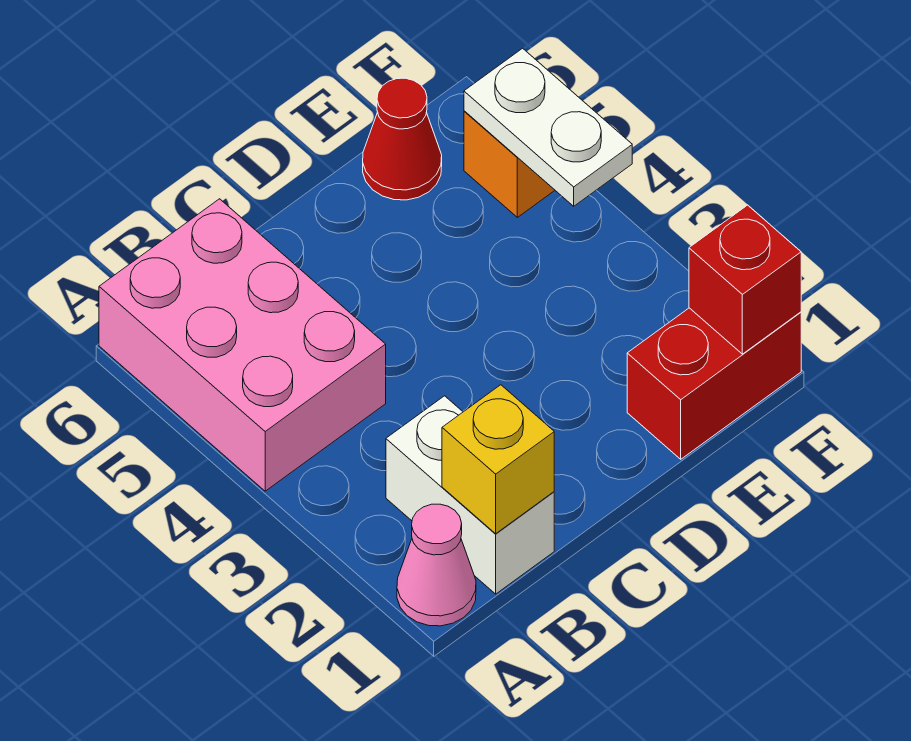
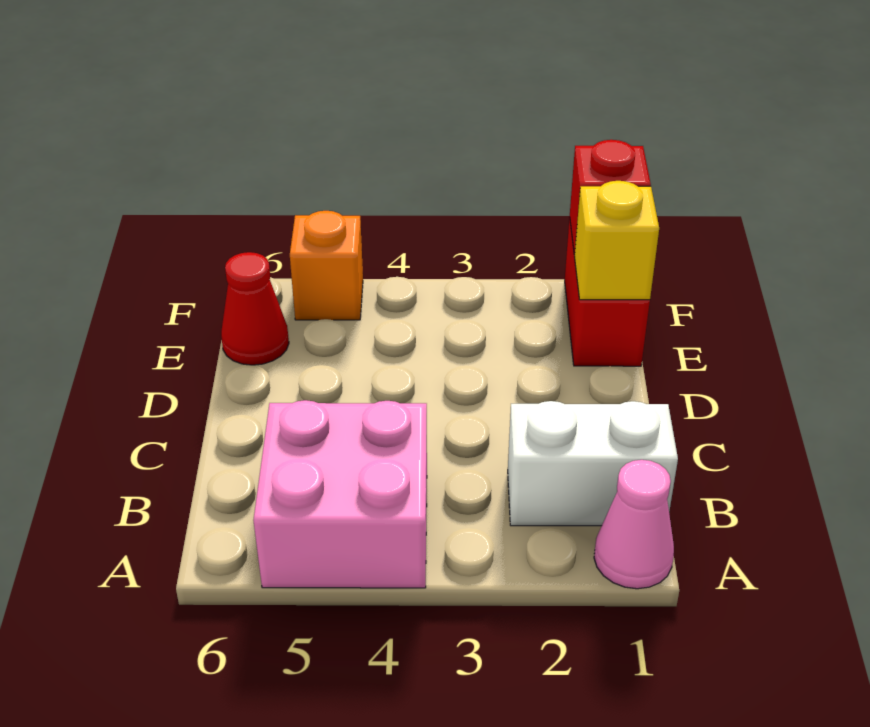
pink brick A4:B6 level 1 -> pink brick A4:B5 level 1
yellow brick B1 level 2 -> yellow brick E1 level 2
white plate F4:F5 level 2 -> none

